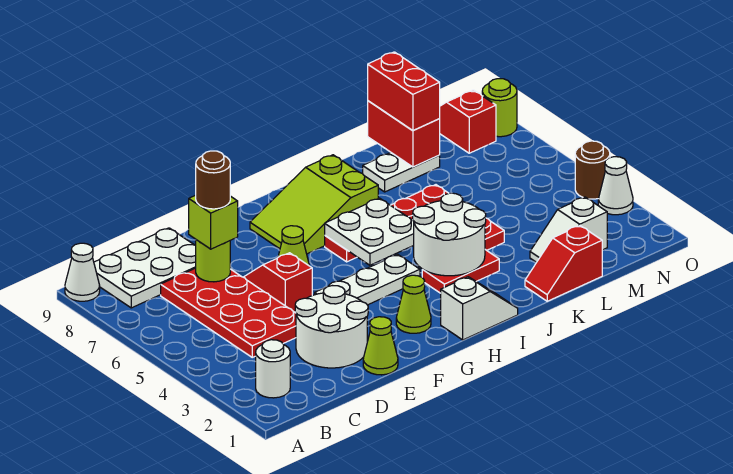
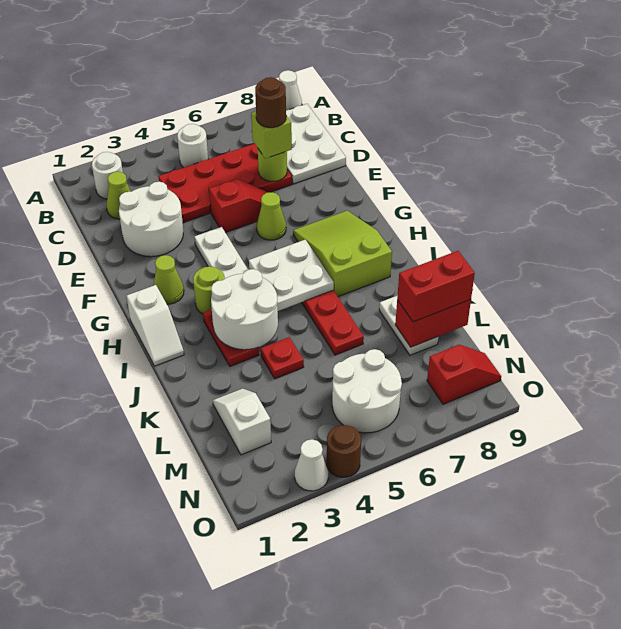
none -> white round brick B5 level 1
lime cone E1 level 1 -> lime cone C2 level 1
red slope K1:L1 level 1 top L -> none
none -> white round brick M5:N6 level 1
lime round brick O8 level 1 -> lime round brick H3 level 1

